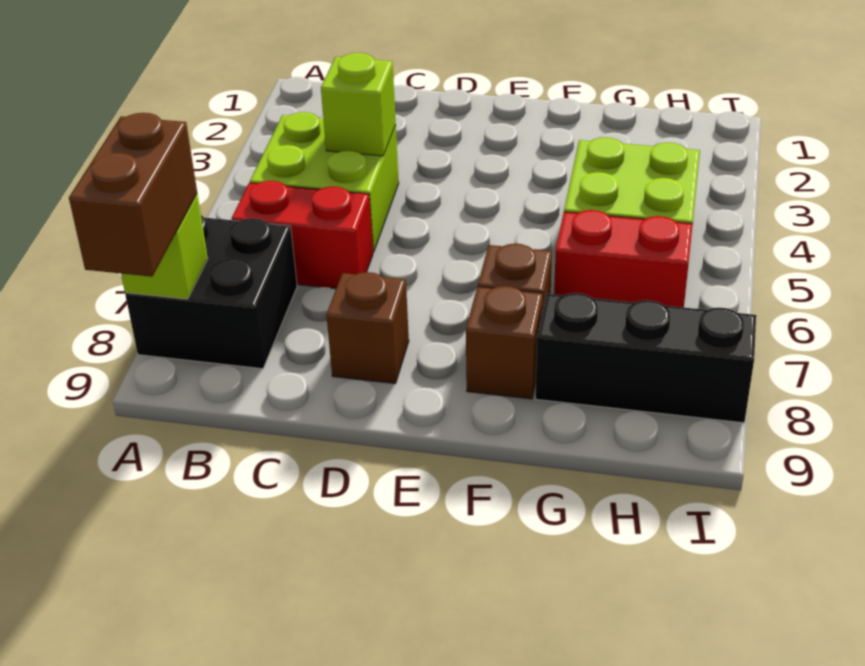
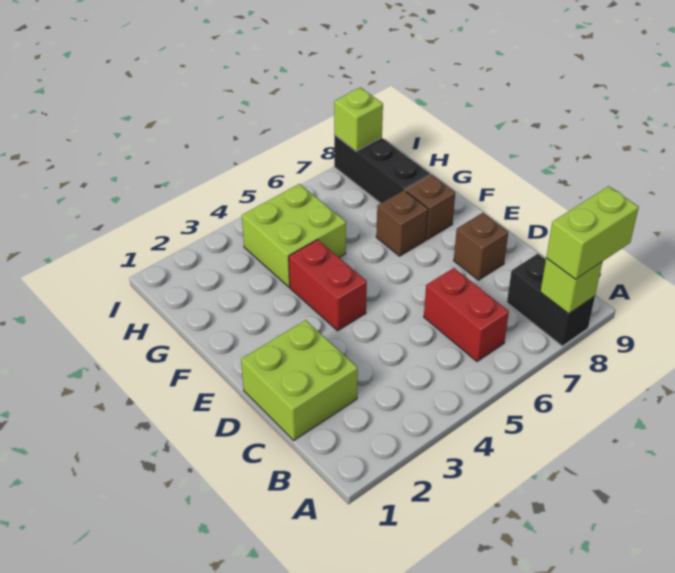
black brick A7:B8 level 1 -> black brick A8:B8 level 1
brown brick A8:A9 level 3 -> lime brick A8:A9 level 3
lime brick B4:C5 level 1 -> lime brick C1:D2 level 1
lime brick C4 level 2 -> lime brick I8 level 2
red brick G6:H6 level 1 -> red brick E4:F4 level 1

